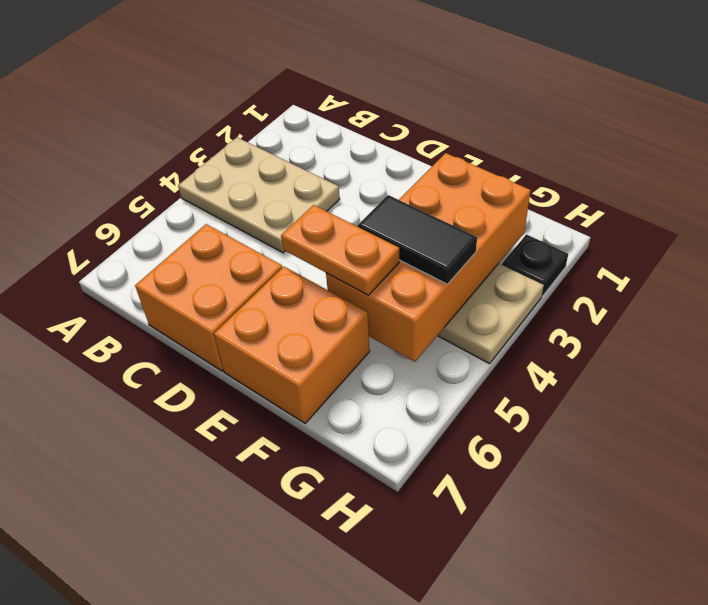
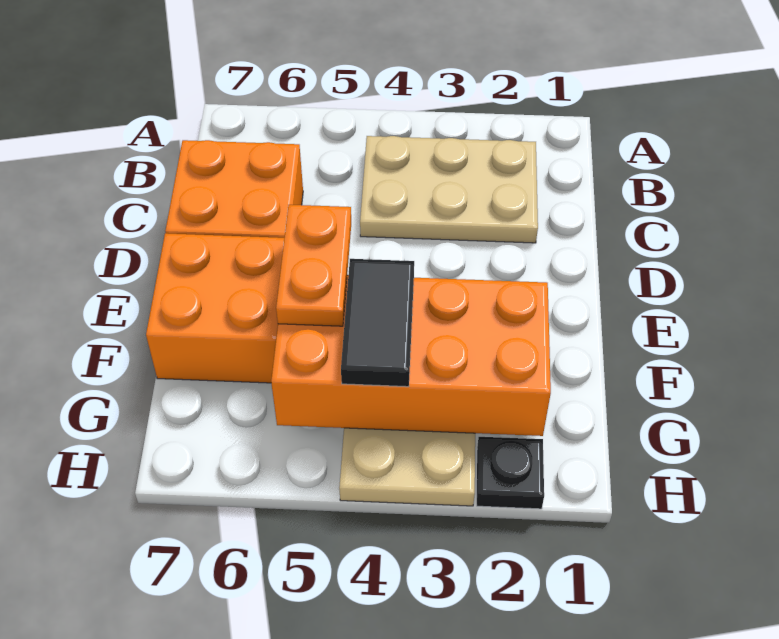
tan plate A3:C4 level 1 -> tan plate B2:C4 level 1

